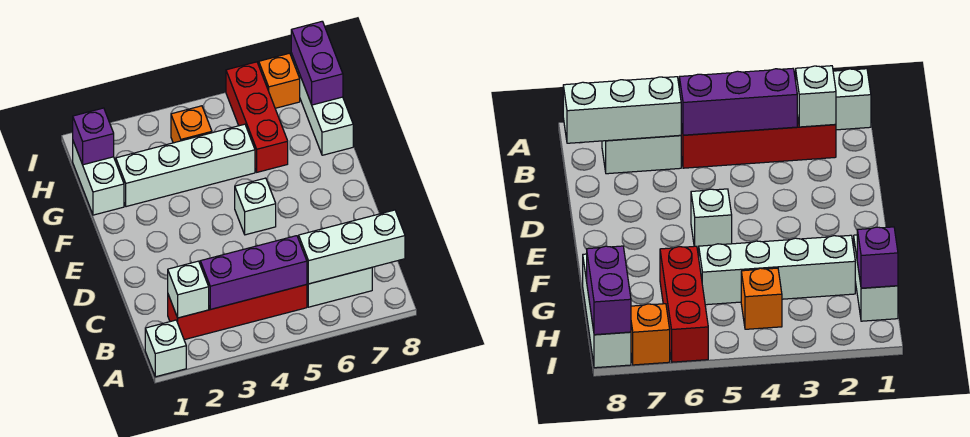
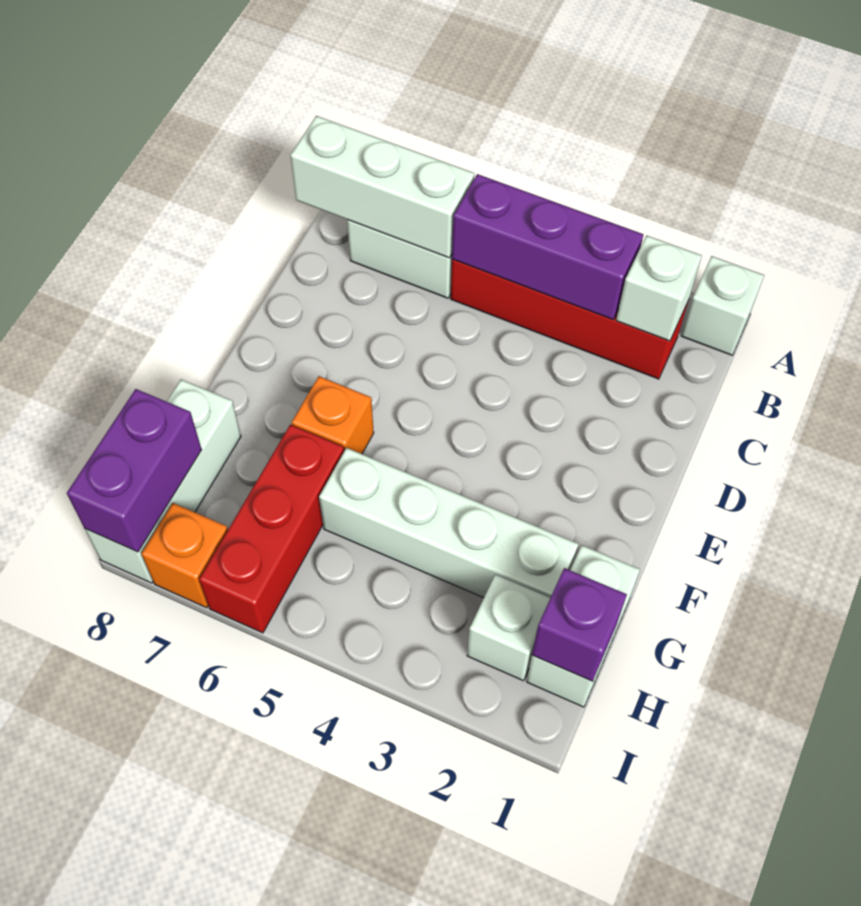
white brick E5 level 1 -> white brick H2 level 1
orange brick H4 level 1 -> orange brick F6 level 1

